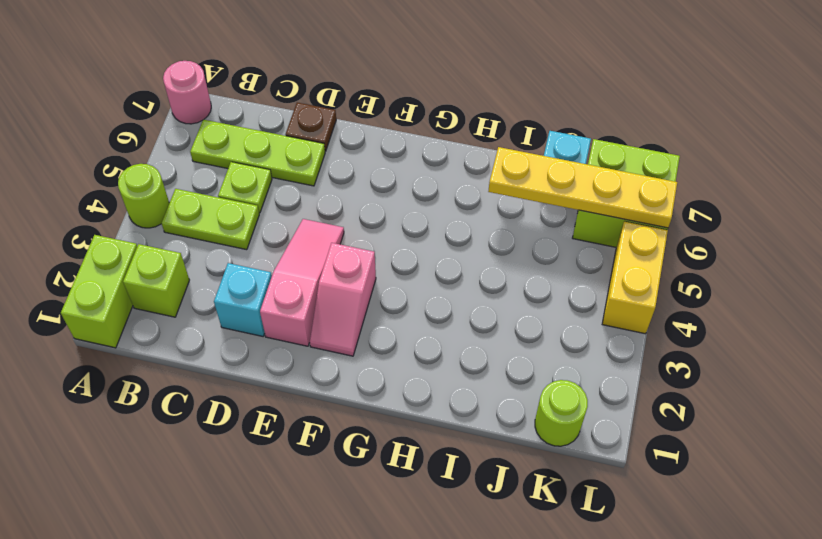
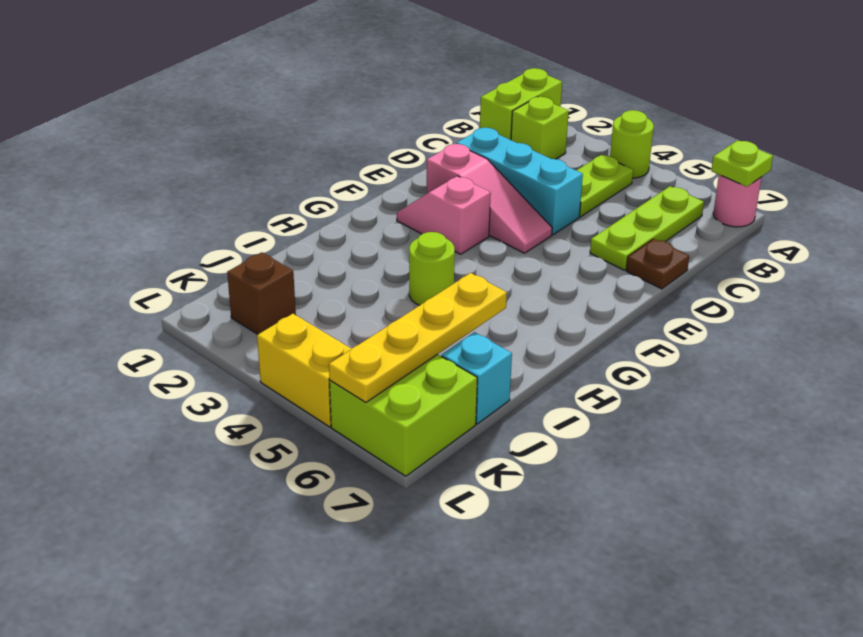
lime brick A1:A2 level 1 -> lime brick A1:B1 level 1
lime plate C5 level 1 -> lime plate A7 level 2
cyan brick D2 level 1 -> cyan brick D2:D4 level 1
lime round brick K1 level 1 -> lime round brick H4 level 1
none -> brown brick K2 level 1

